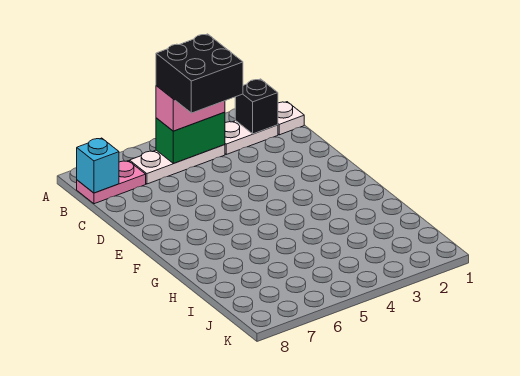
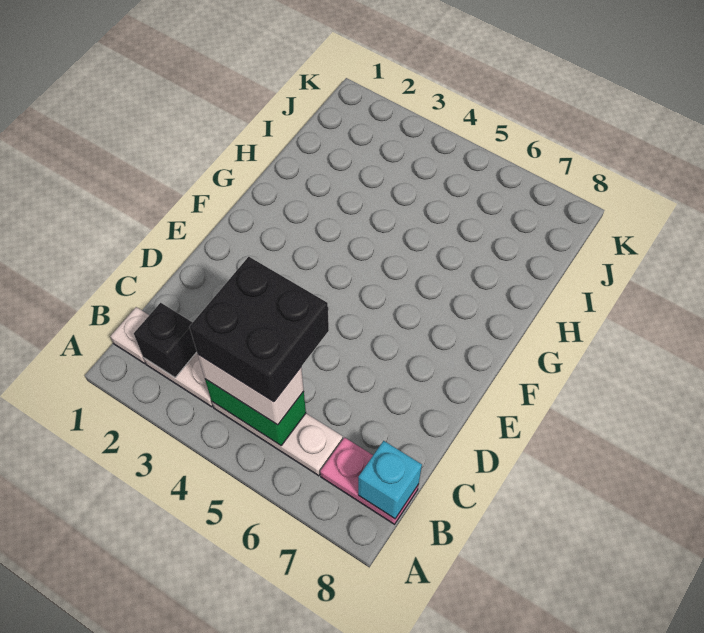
pink brick B4:B5 level 3 -> white brick B4:B5 level 3

